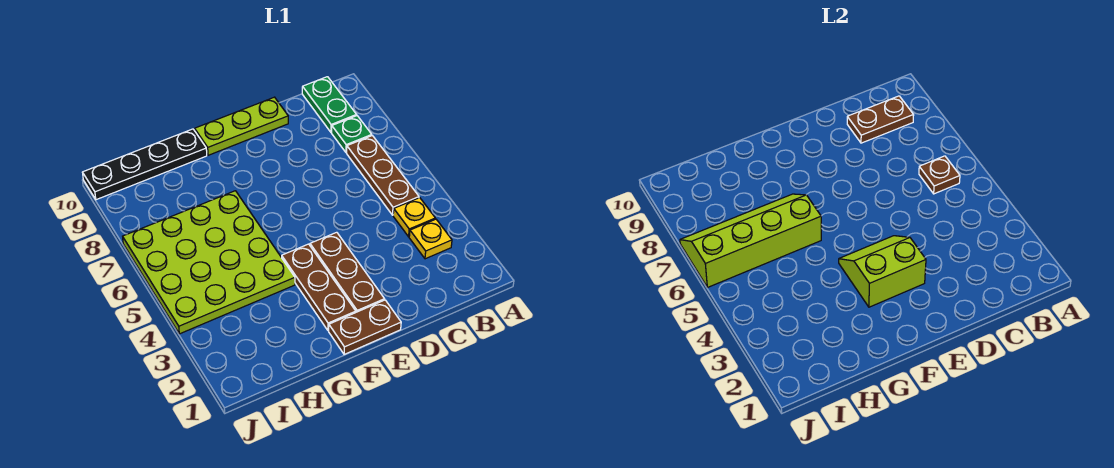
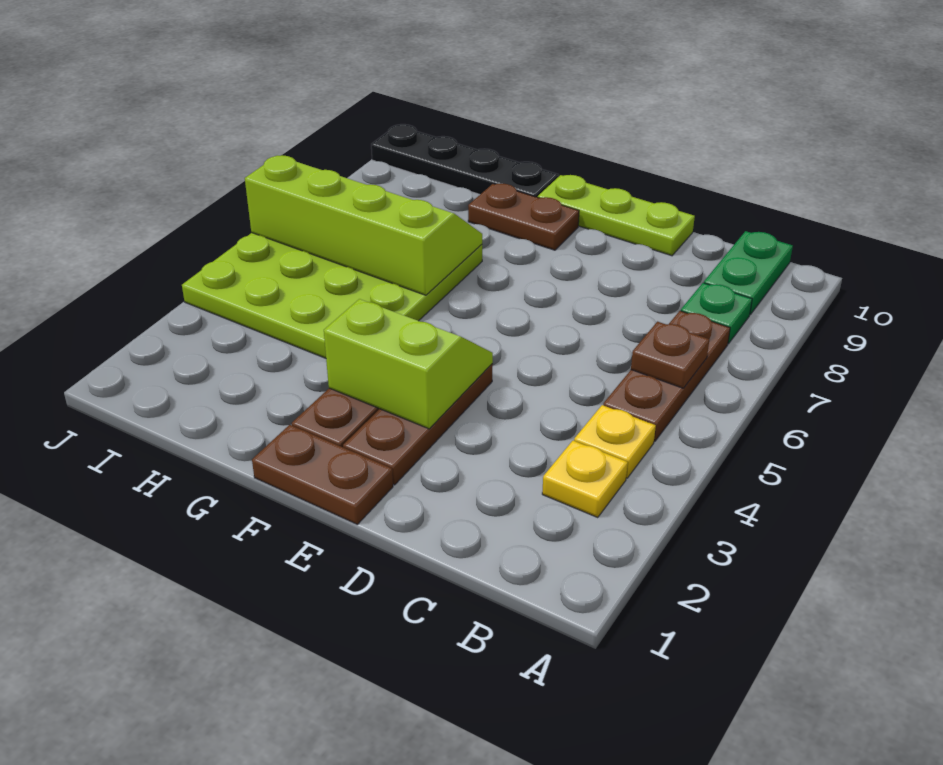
brown plate B9:C9 level 2 -> brown plate F9:G9 level 1

